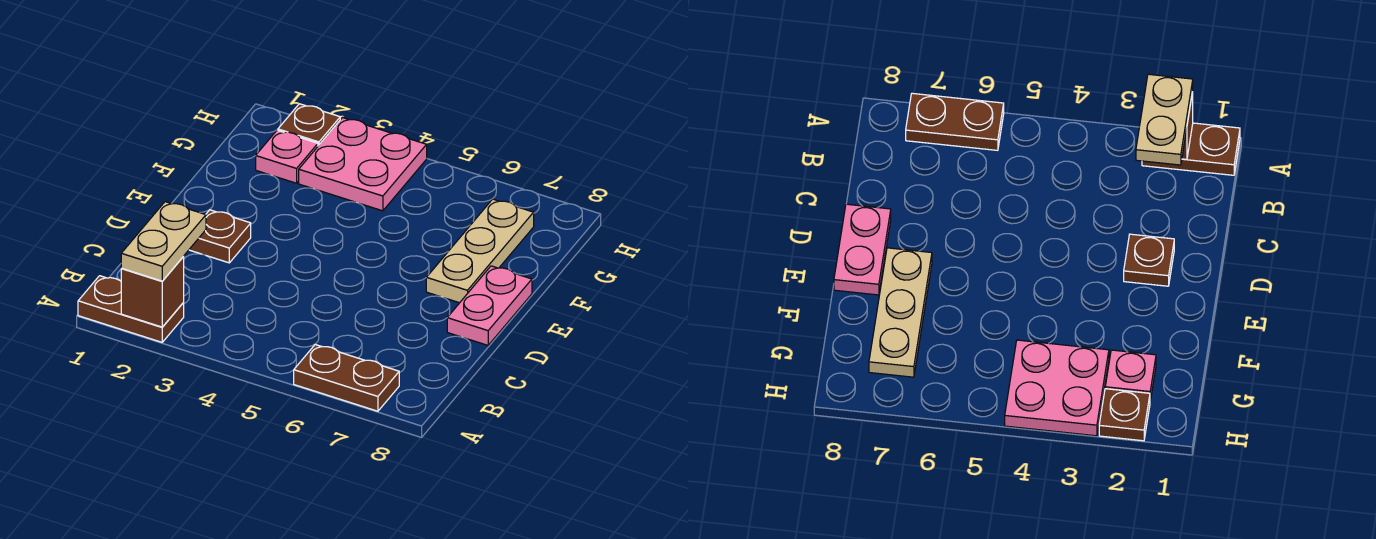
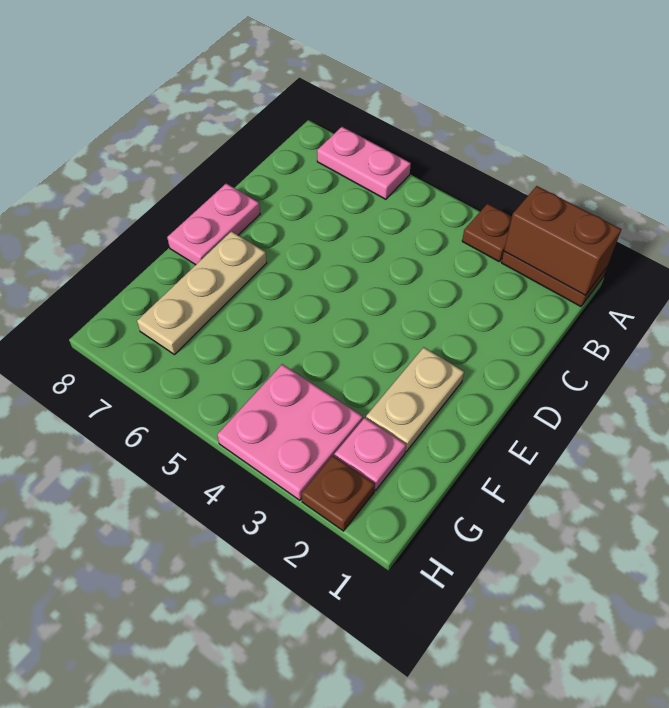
brown brick A2 level 2 -> brown brick A1:A2 level 2
tan plate A2:B2 level 3 -> tan plate E2:F2 level 1
brown plate A6:A7 level 1 -> pink plate A6:A7 level 1
brown plate D2 level 1 -> brown plate A3 level 1

